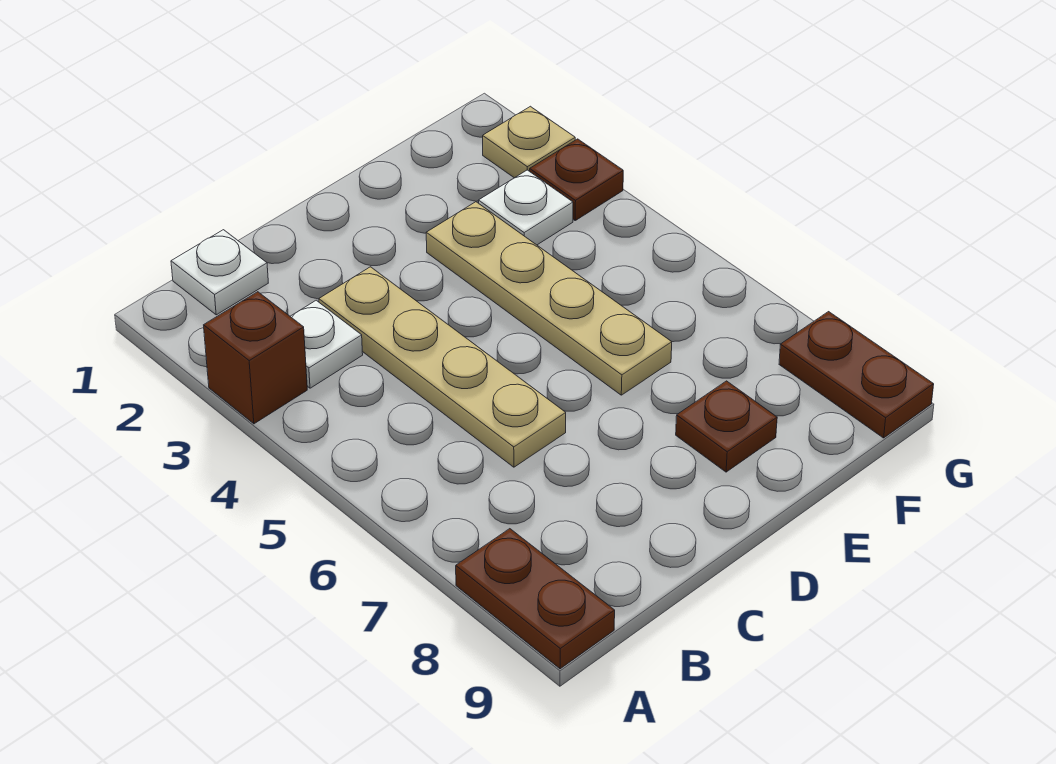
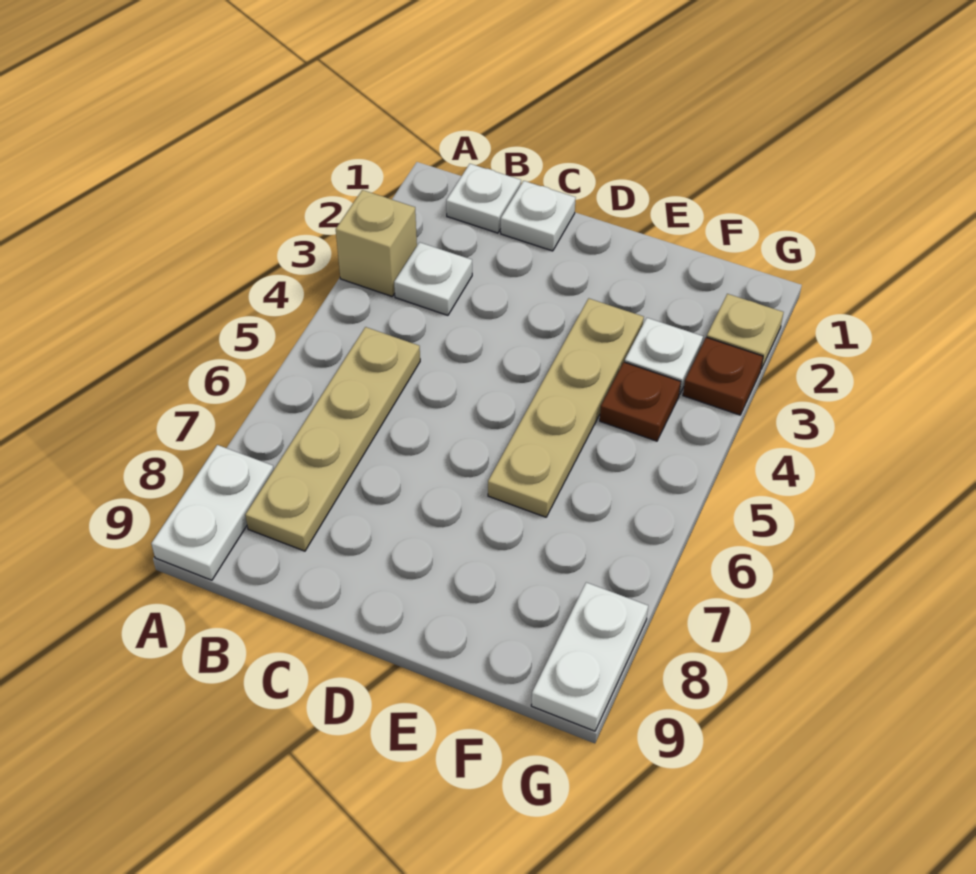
brown brick A3 level 1 -> tan brick A3 level 1
brown plate A8:A9 level 1 -> white plate A8:A9 level 1
none -> white plate C1 level 1
tan plate C3:C6 level 1 -> tan plate B5:B8 level 1
brown plate E8 level 1 -> brown plate F4 level 1
brown plate G8:G9 level 1 -> white plate G8:G9 level 1

